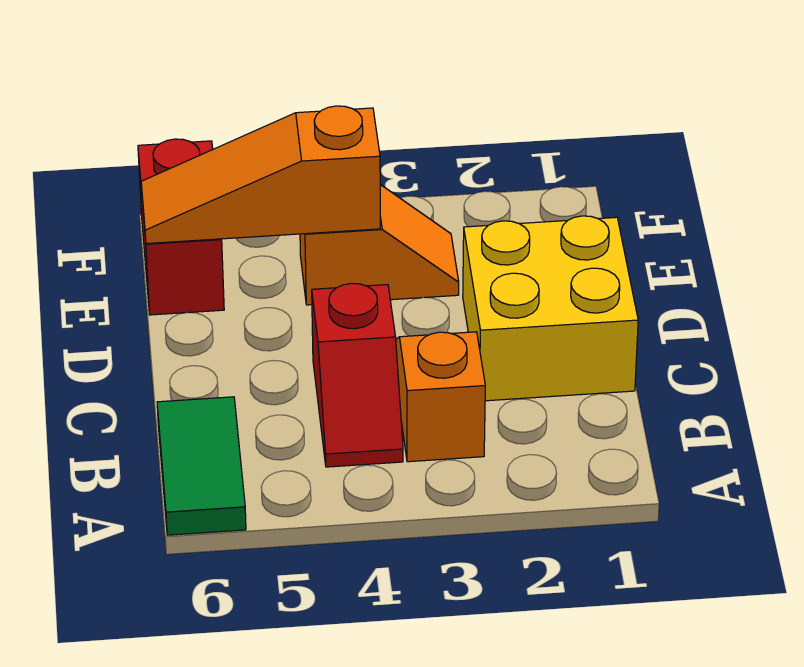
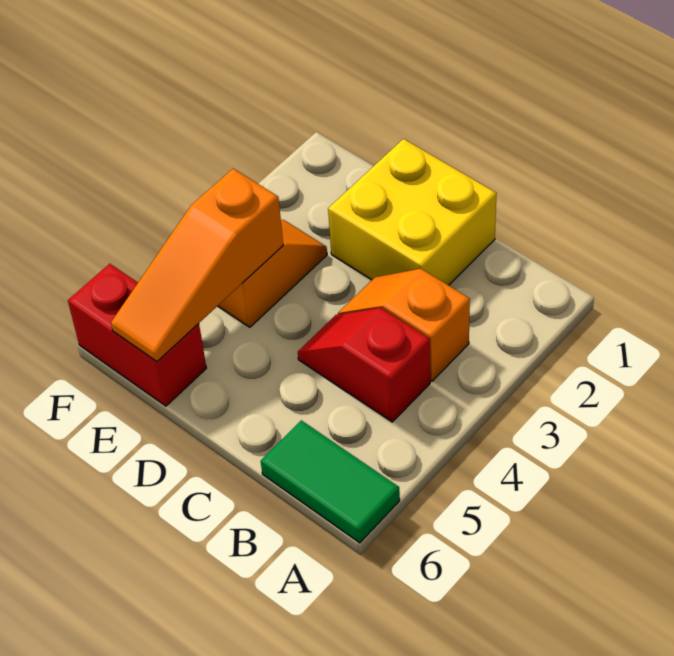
red slope B4:C4 level 1 top C -> red slope B4:C4 level 1 top B

